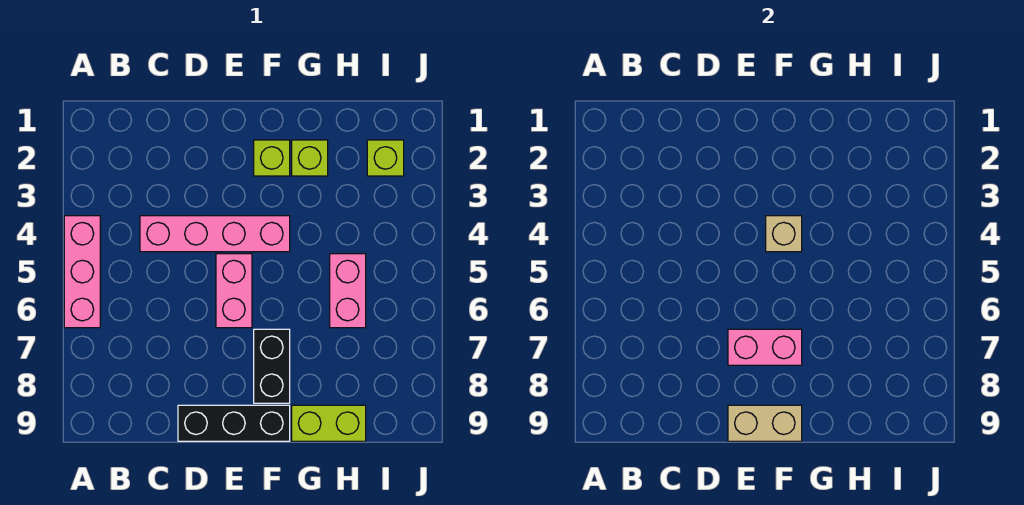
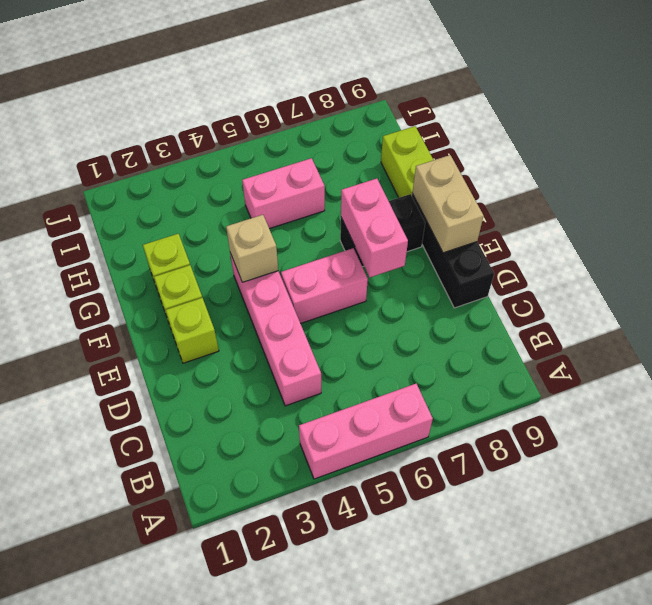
lime brick I2 level 1 -> lime brick E2 level 1

